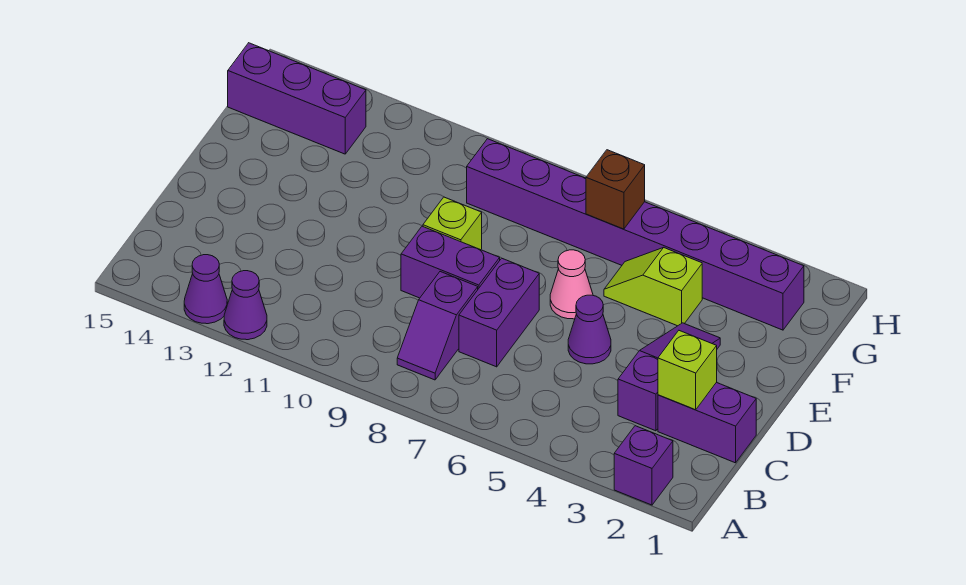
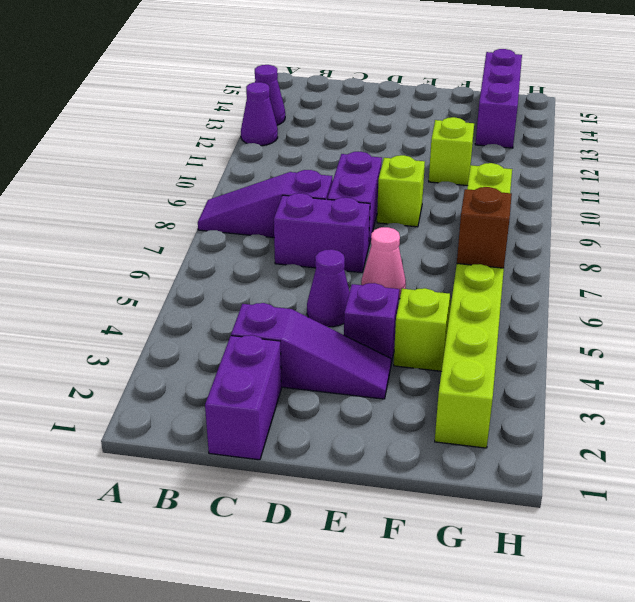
purple brick A2 level 1 -> purple brick E4 level 1
purple slope B8:C8 level 1 top C -> purple slope A8:C8 level 1 top C
lime brick C2 level 2 -> lime brick F11 level 1
purple brick G2:G9 level 1 -> lime brick G2:G9 level 1

